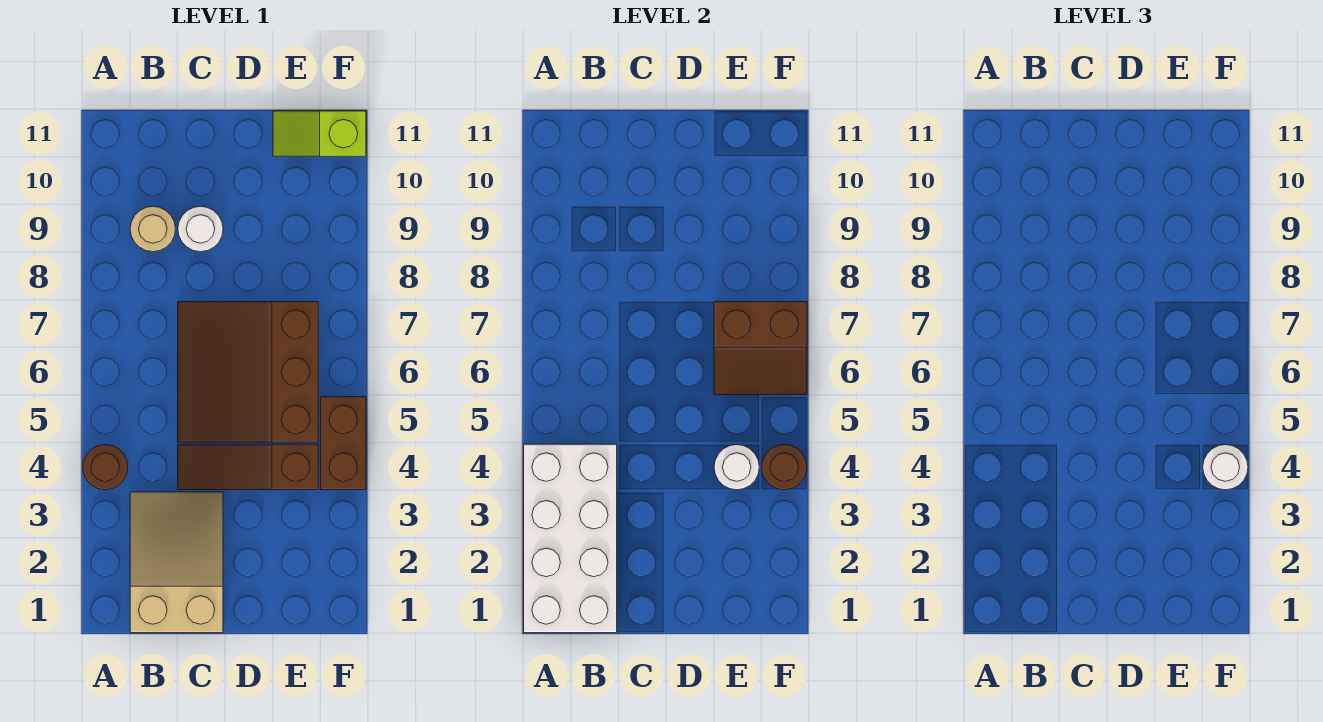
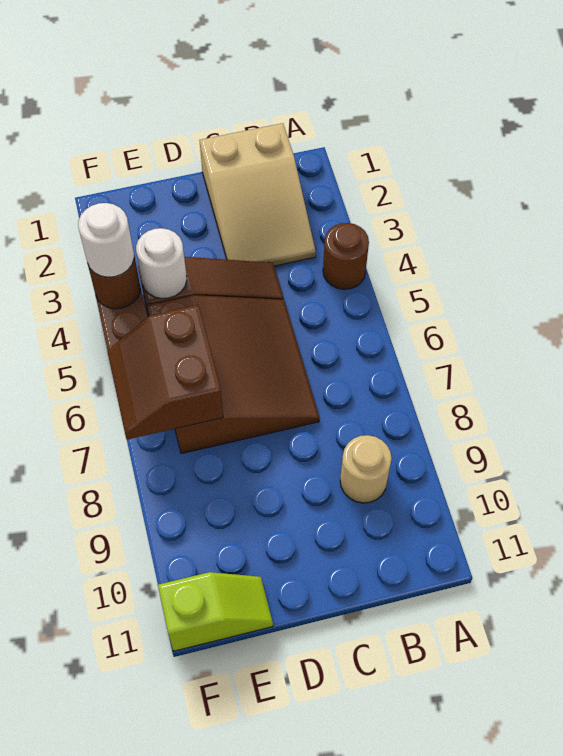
white brick A1:B4 level 2 -> none
white round brick C9 level 1 -> none
brown slope E6:F7 level 2 top 7 -> brown slope E6:F7 level 2 top E

